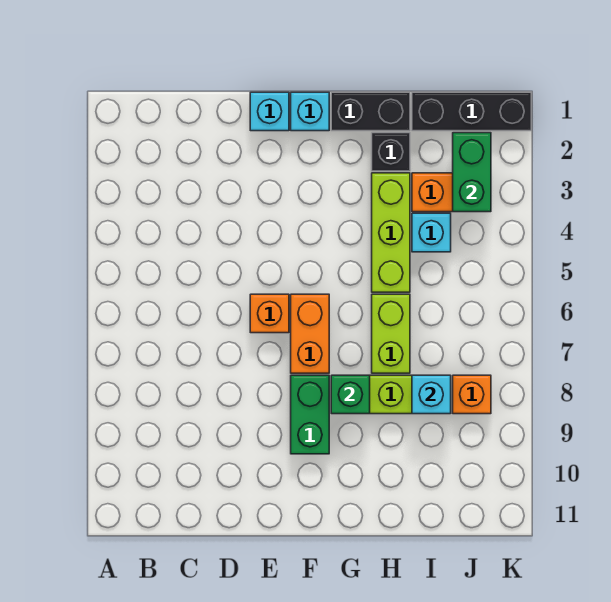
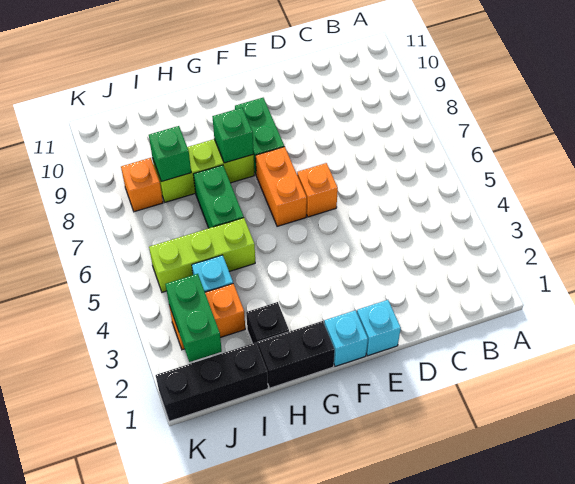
lime brick H3:H5 level 1 -> lime brick H5:J5 level 1
lime brick H6:H7 level 1 -> green brick H6:H7 level 1
cyan brick I8 level 2 -> green brick I8 level 2

